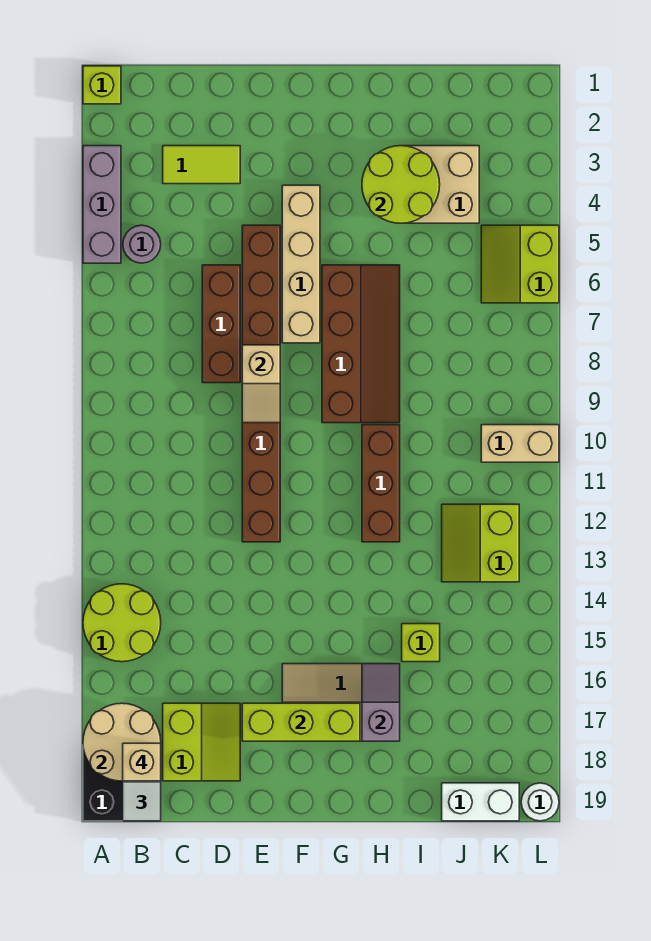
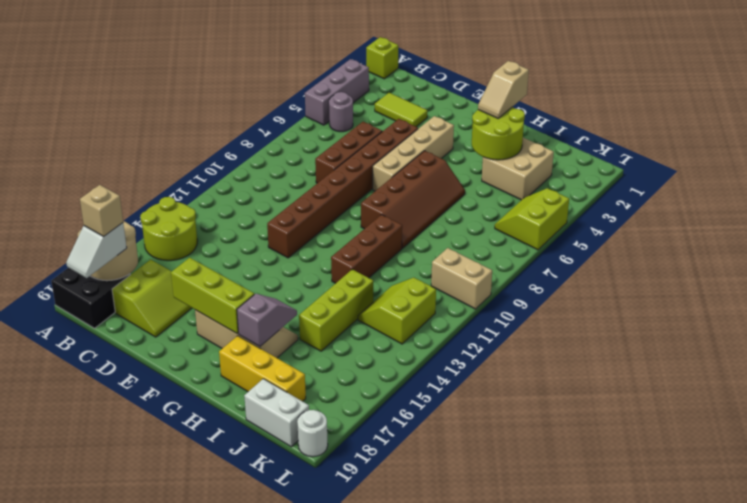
tan slope E8:E9 level 2 top 8 -> tan slope H2:H3 level 3 top 2
none -> yellow brick H18:J18 level 1
lime brick I15 level 1 -> lime brick I13:I15 level 1

